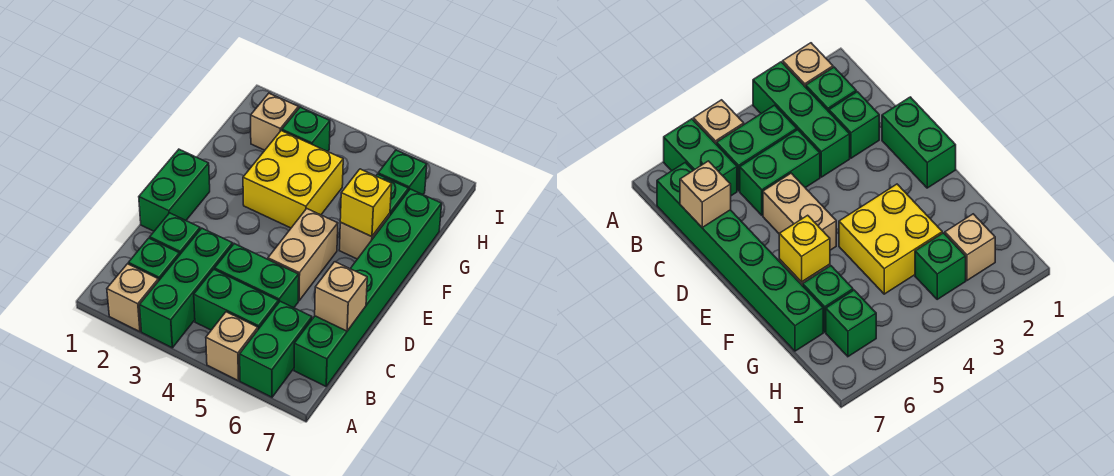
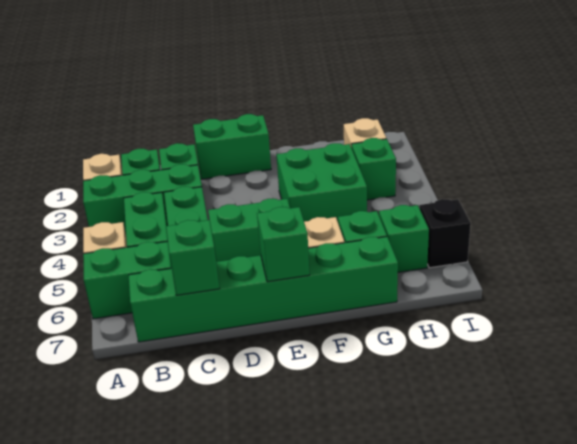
tan brick C7 level 2 -> green brick C7 level 2
tan brick D5:E5 level 1 -> green brick D5:E5 level 1
none -> green brick E7 level 2
yellow brick F3:G4 level 1 -> green brick F3:G4 level 1
yellow brick F6 level 2 -> none
none -> black brick I6 level 1

